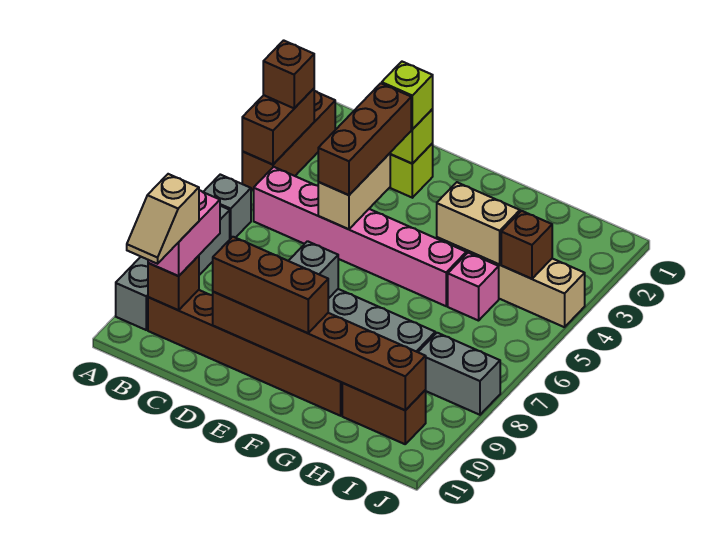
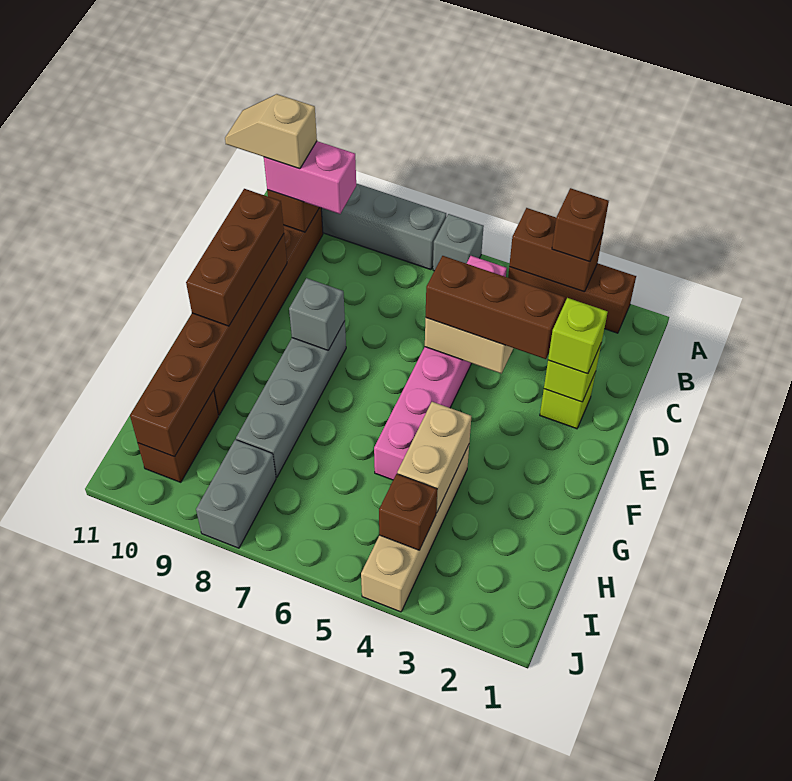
pink brick H5 level 1 -> none

